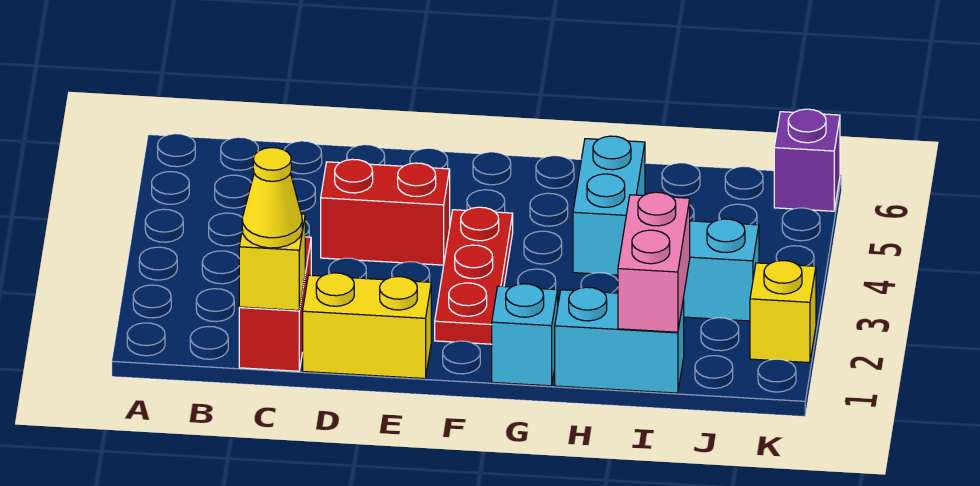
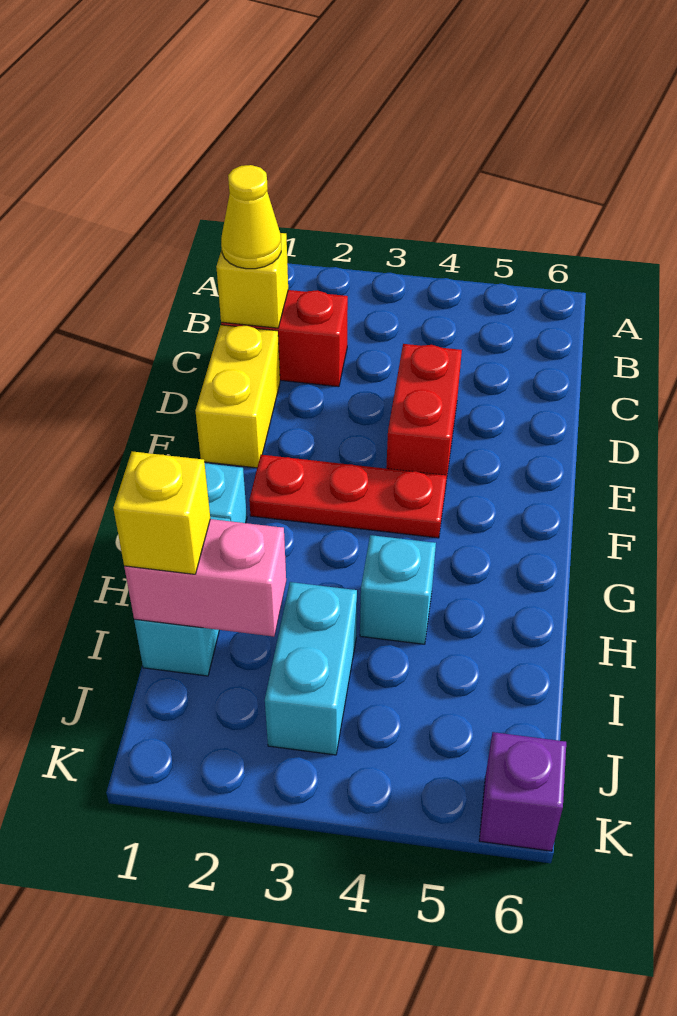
cyan brick H4:H5 level 1 -> cyan brick H4 level 1
yellow brick K2 level 1 -> yellow brick I1 level 3

